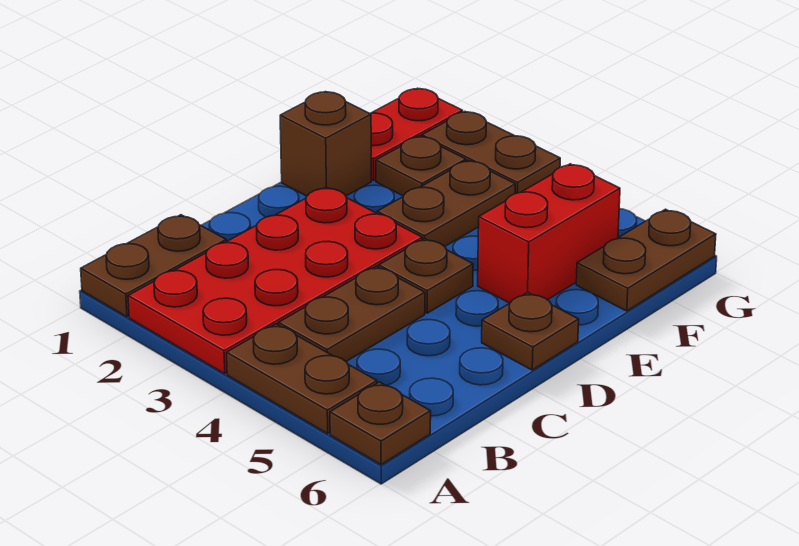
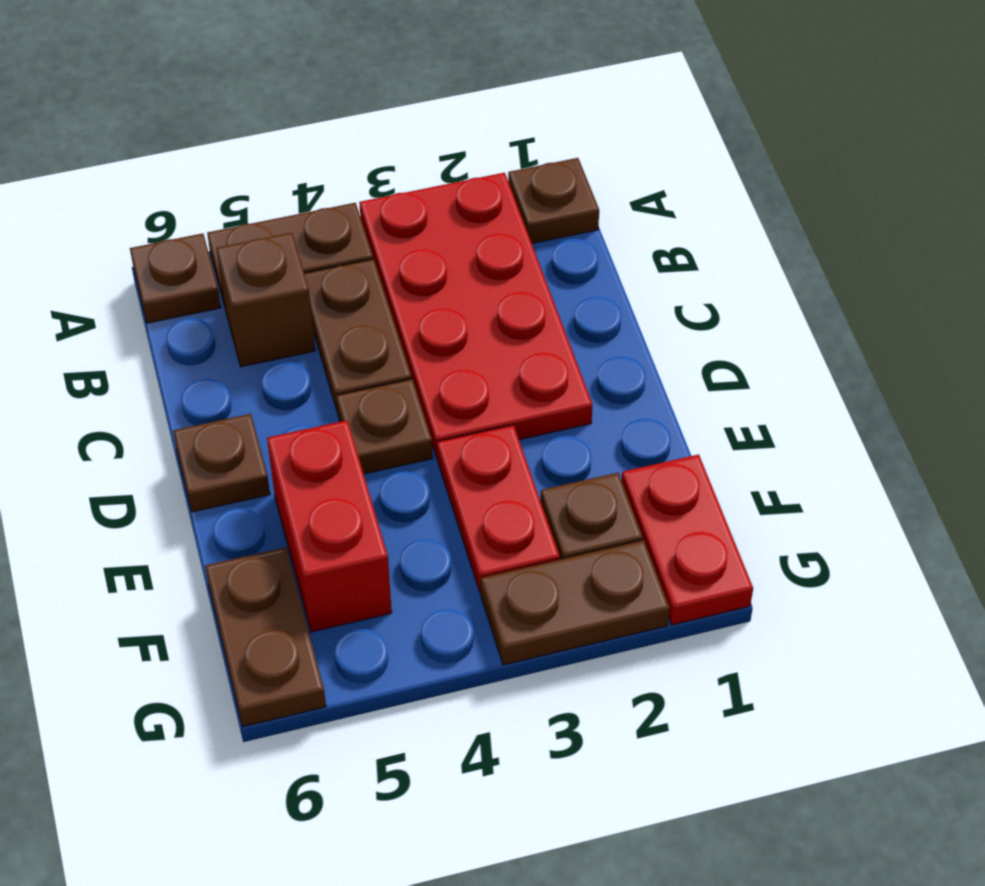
brown plate A1:B1 level 1 -> brown plate A1 level 1
brown brick E1 level 1 -> brown brick B5 level 1
brown plate E3:F3 level 1 -> red plate E3:F3 level 1

